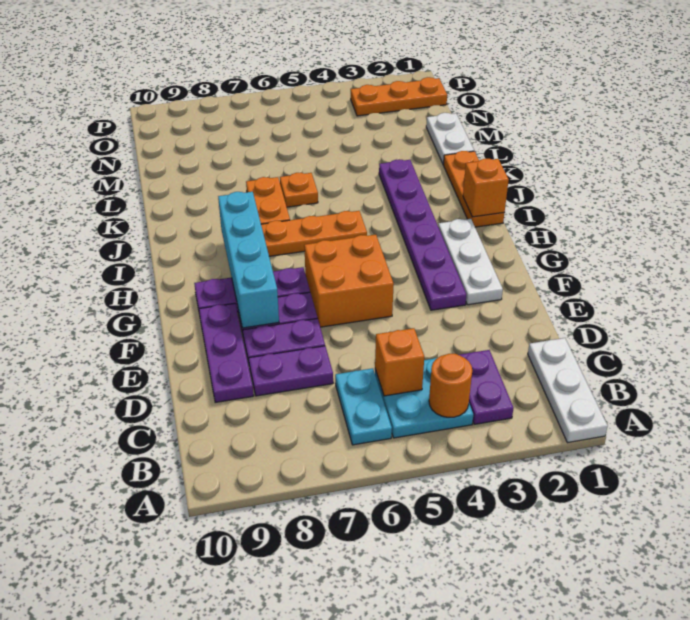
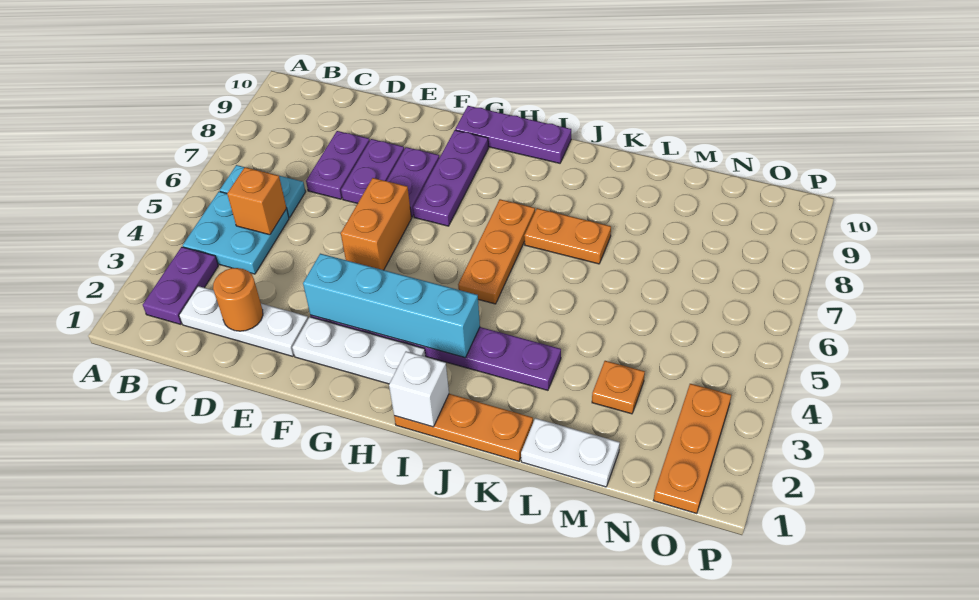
white plate A1:C1 level 1 -> white plate C2:E2 level 1
purple plate B3:C3 level 1 -> purple plate B2:B3 level 1
orange round brick B4 level 2 -> orange round brick D2 level 2
purple plate D9:F9 level 1 -> purple plate G10:I10 level 1
orange brick F5:G6 level 1 -> orange brick F5:F6 level 1
cyan brick F8:I8 level 2 -> cyan brick F3:I3 level 2
orange brick I1 level 2 -> white brick I1 level 2
orange plate K6 level 1 -> orange plate M3 level 1

